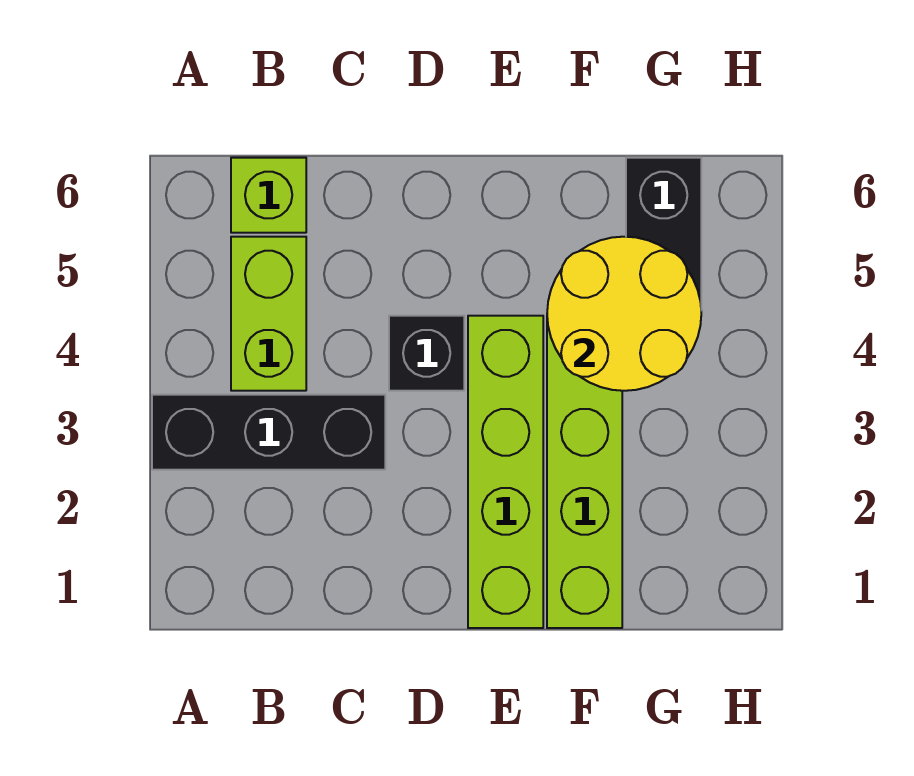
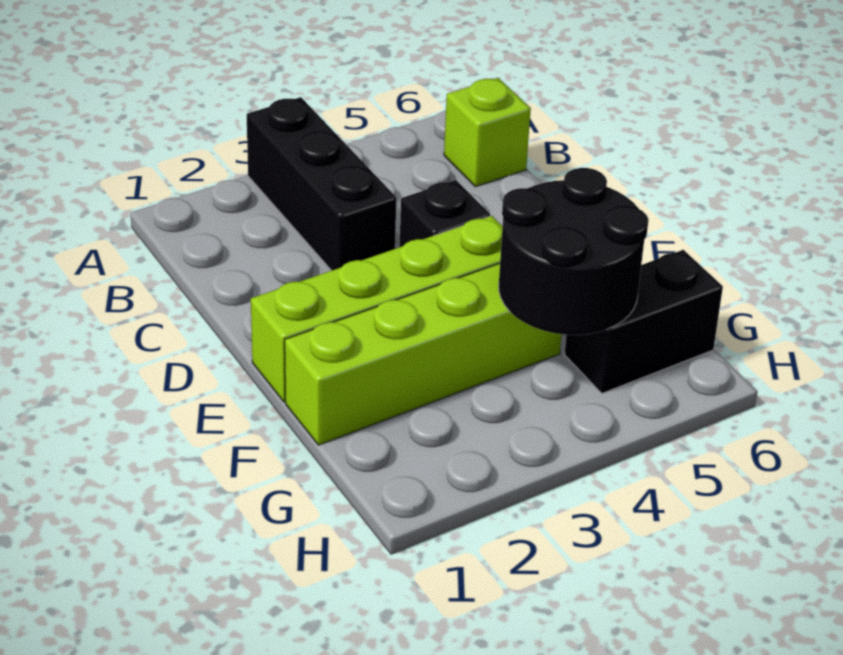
lime brick B4:B5 level 1 -> none
yellow round brick F4:G5 level 2 -> black round brick F4:G5 level 2

